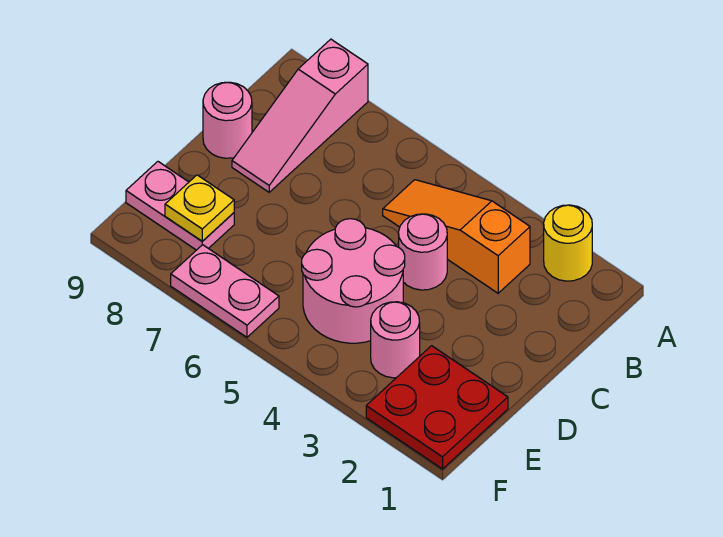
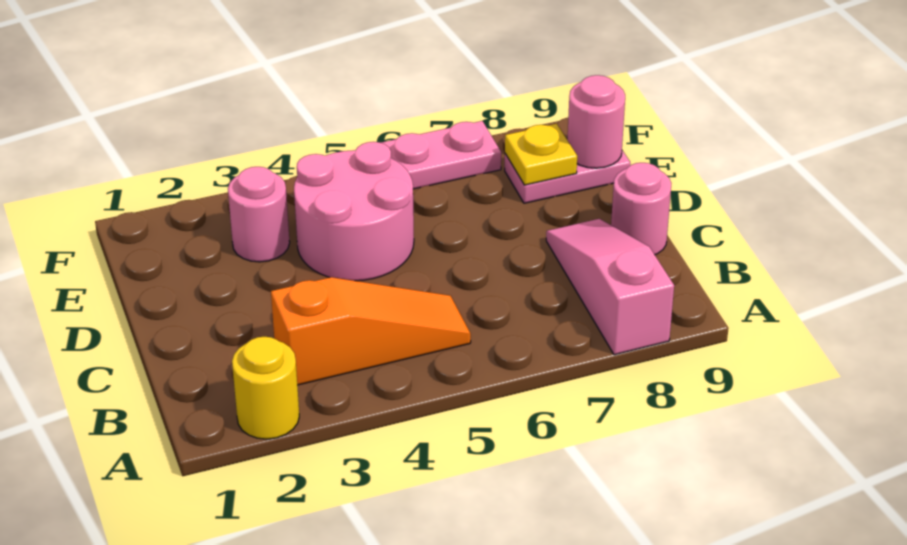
pink round brick C4 level 1 -> pink round brick E9 level 2
red plate E1:F2 level 1 -> none

